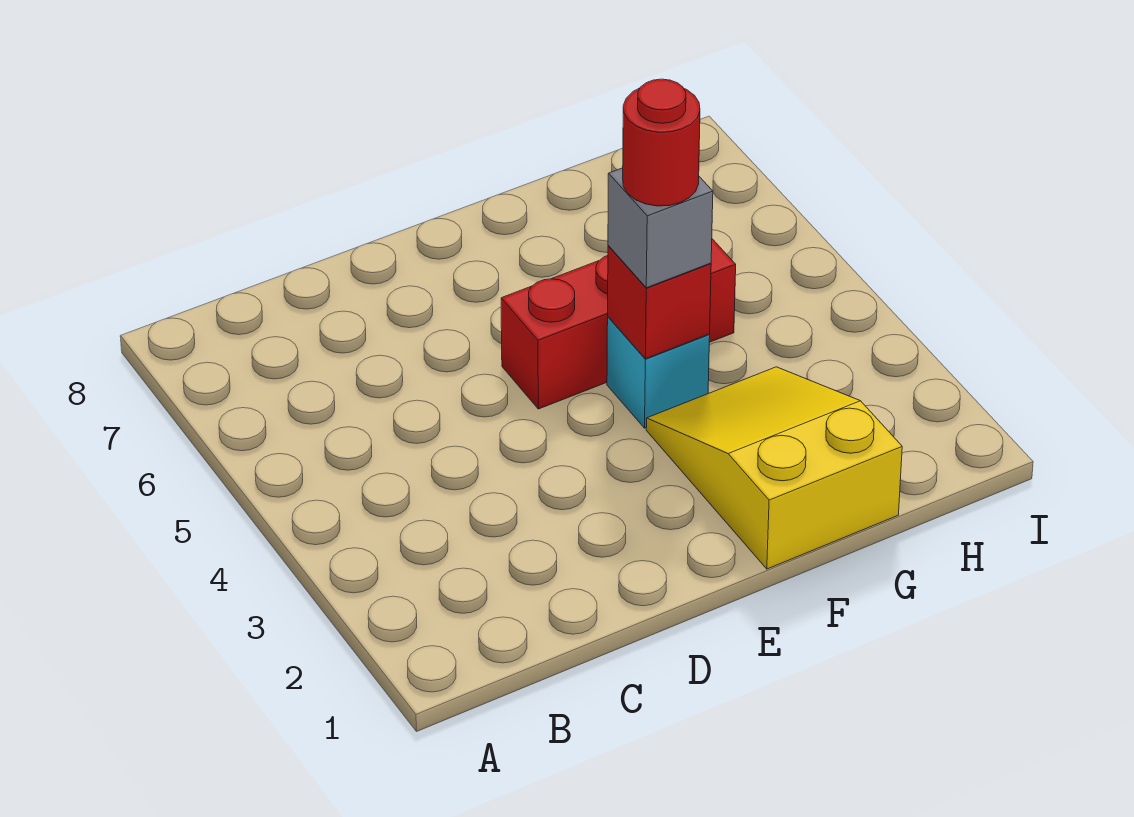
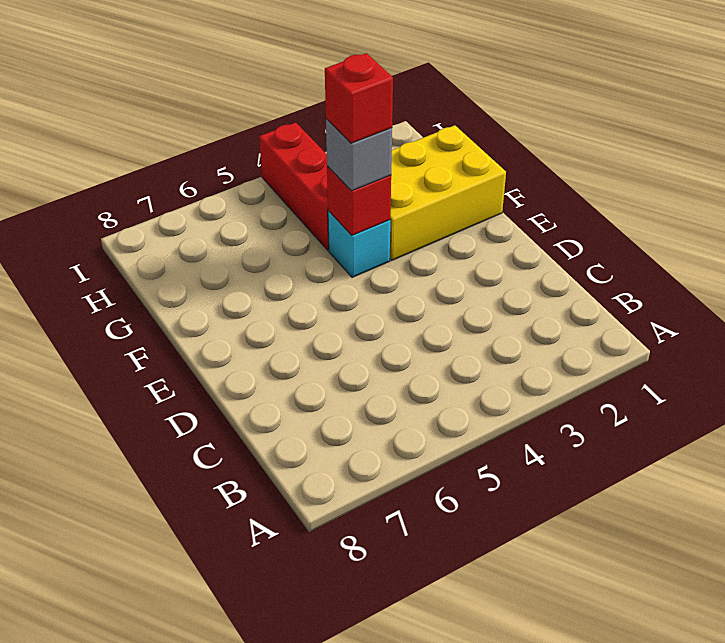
red brick E5:G5 level 1 -> red brick G4:I4 level 1
yellow slope F1:G3 level 1 top 1 -> yellow brick F1:G3 level 1
red round brick F4 level 4 -> red brick F4 level 4

